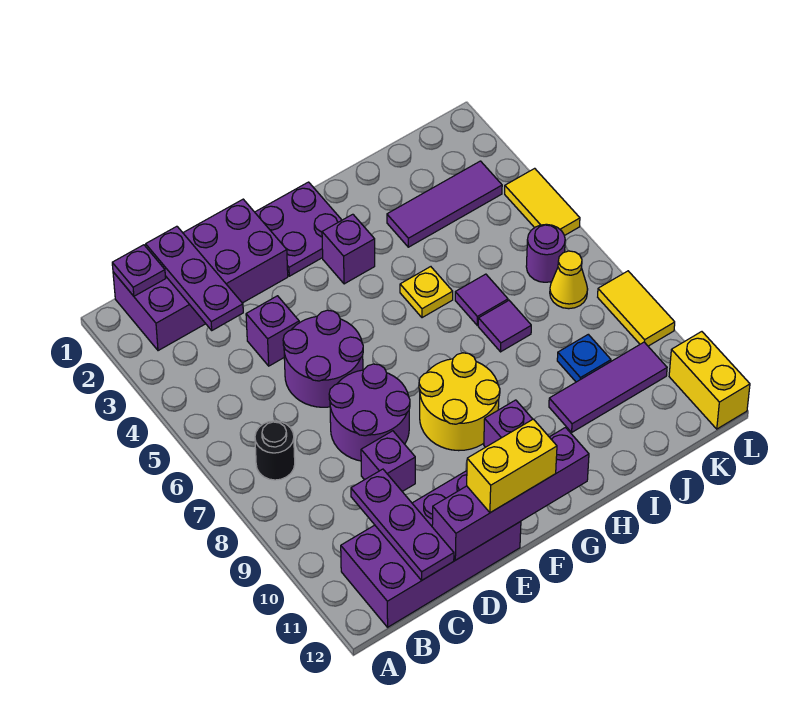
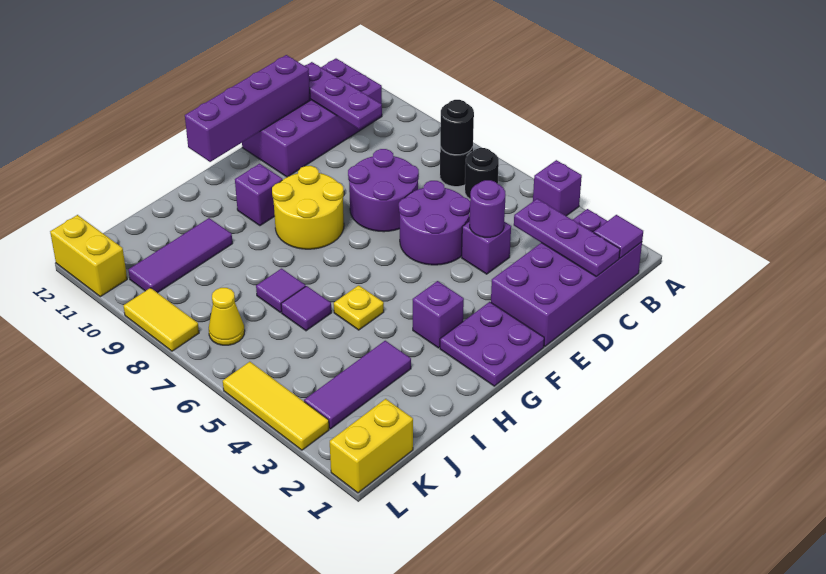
purple plate B1 level 2 -> purple tile B1 level 2
none -> black round brick B6 level 1
none -> black round brick B7 level 2
purple brick D9 level 1 -> purple brick A4 level 1
yellow brick E12:F12 level 3 -> yellow brick K1:L1 level 1
blue plate J9 level 1 -> none
purple round brick K6 level 1 -> purple round brick D4 level 2
yellow tile L4:L5 level 1 -> yellow tile L3:L5 level 1

